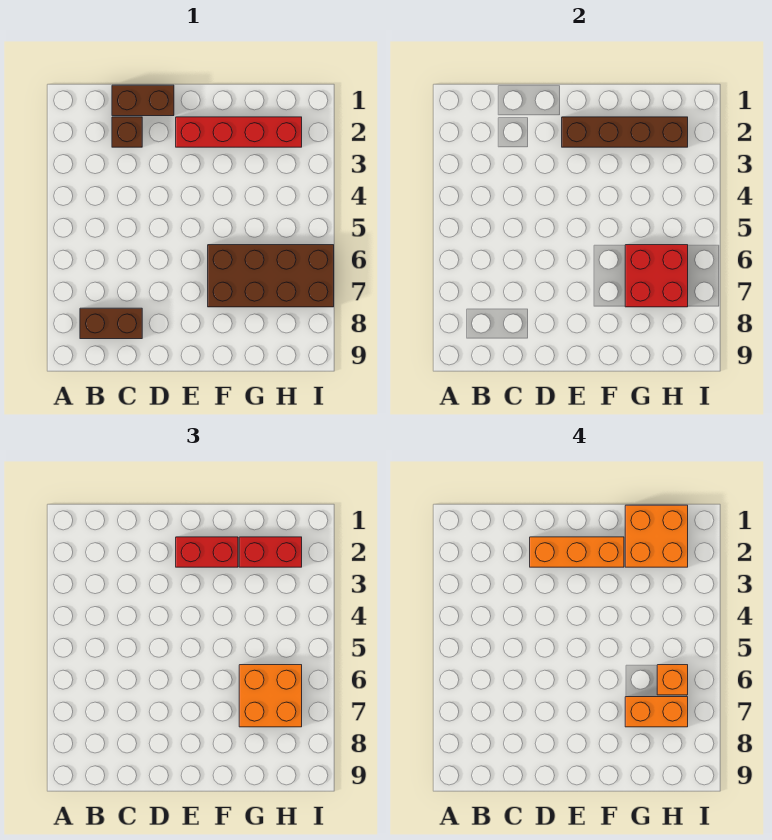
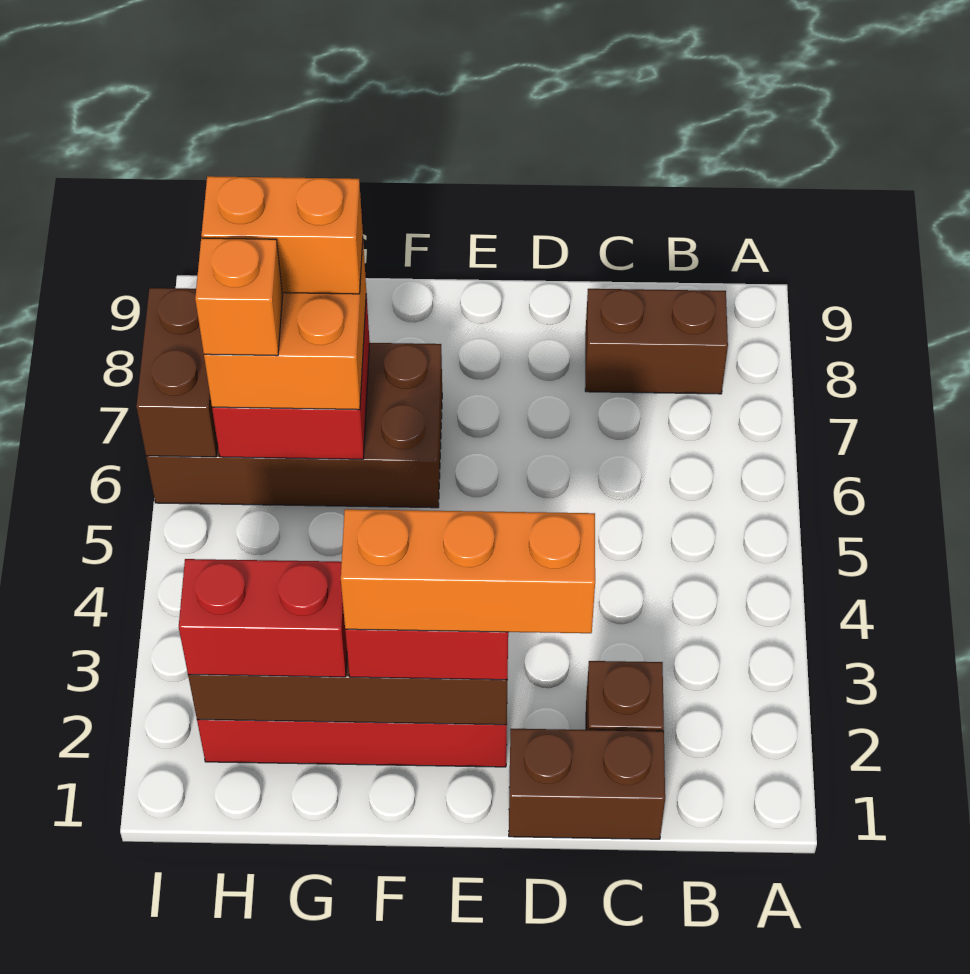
orange brick G1:H2 level 4 -> none
none -> brown brick I6:I7 level 2

